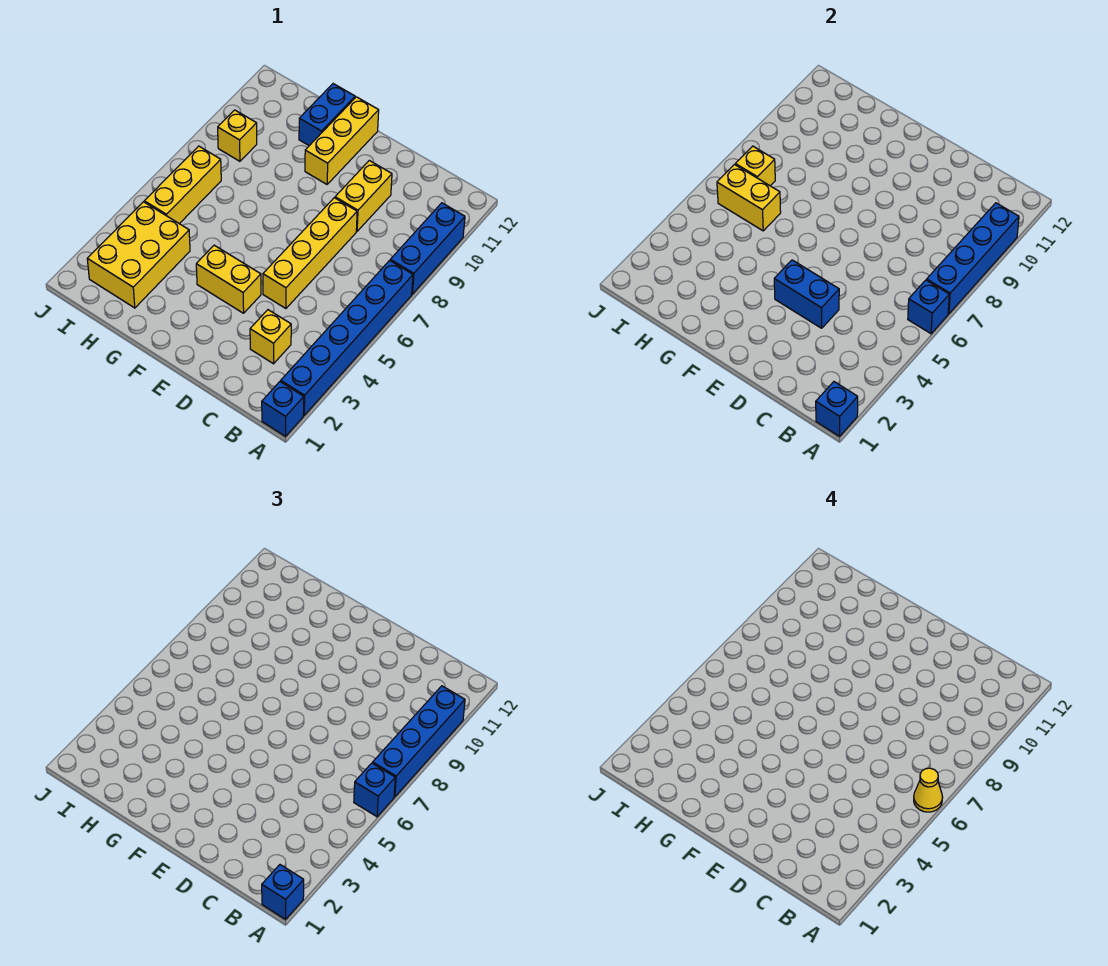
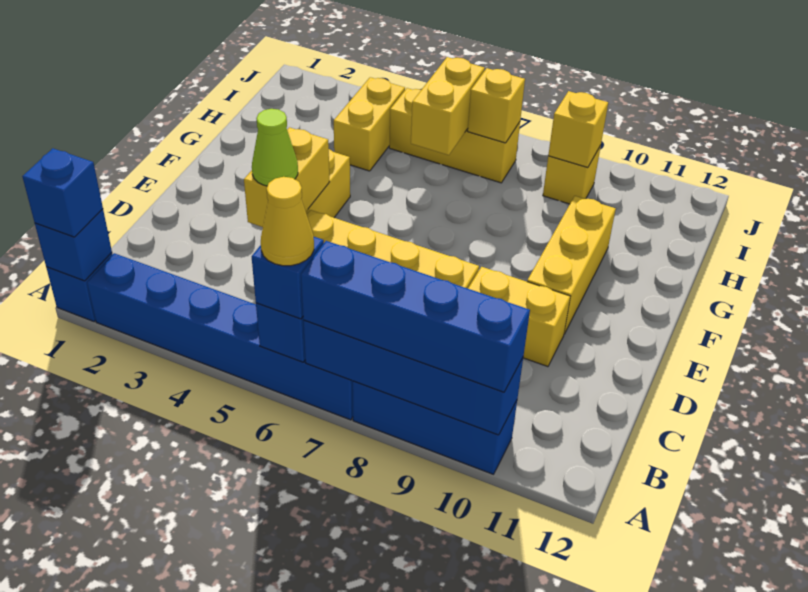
yellow brick C3 level 1 -> yellow brick I9 level 2
blue brick D4:E4 level 2 -> yellow brick D4:E4 level 2
none -> lime cone D4 level 3
yellow brick F10:F12 level 1 -> yellow brick E10:G10 level 1
blue brick G11:G12 level 1 -> none
yellow brick H2:I4 level 1 -> yellow brick H4:I4 level 1

